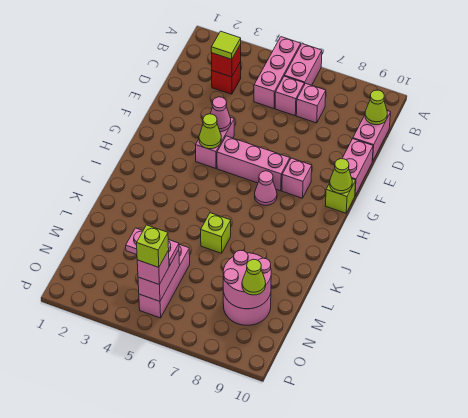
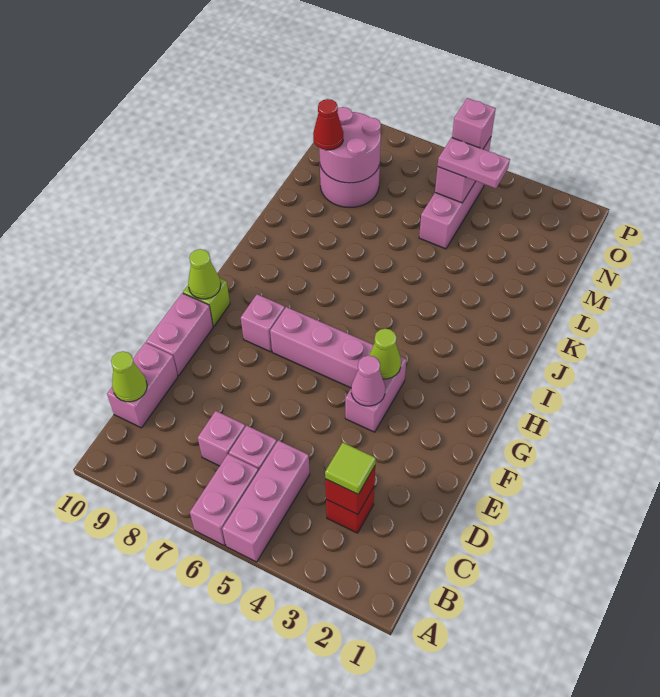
pink cone H7 level 1 -> none
lime brick K6 level 1 -> none
none -> red cone M9 level 3
lime cone N9 level 3 -> none
lime brick O5 level 4 -> none

